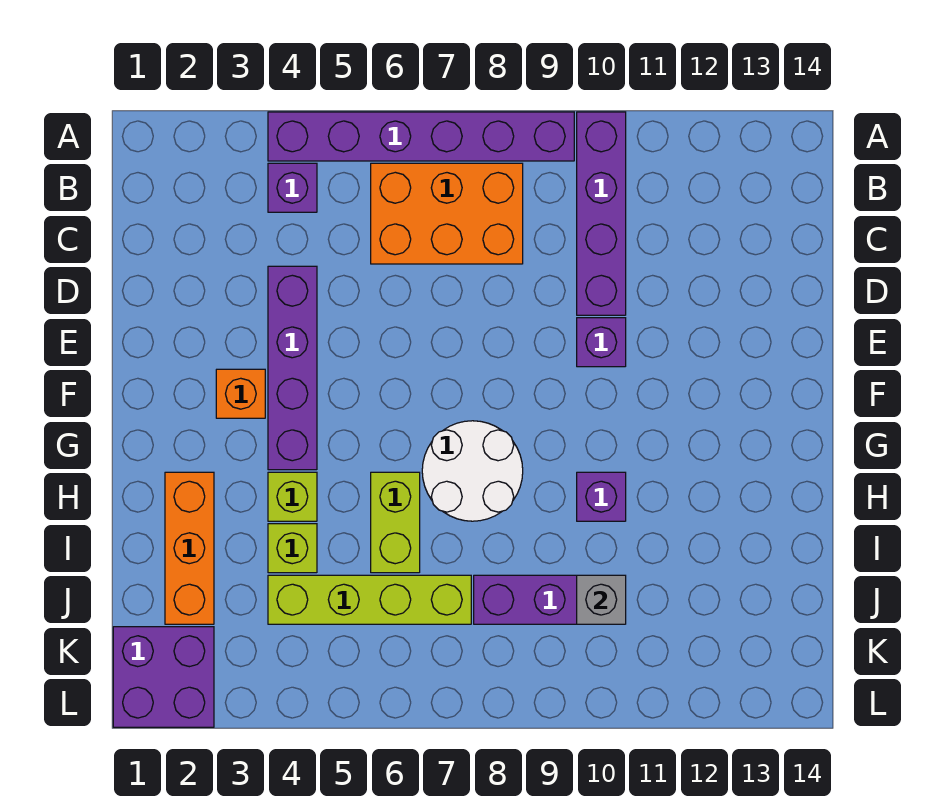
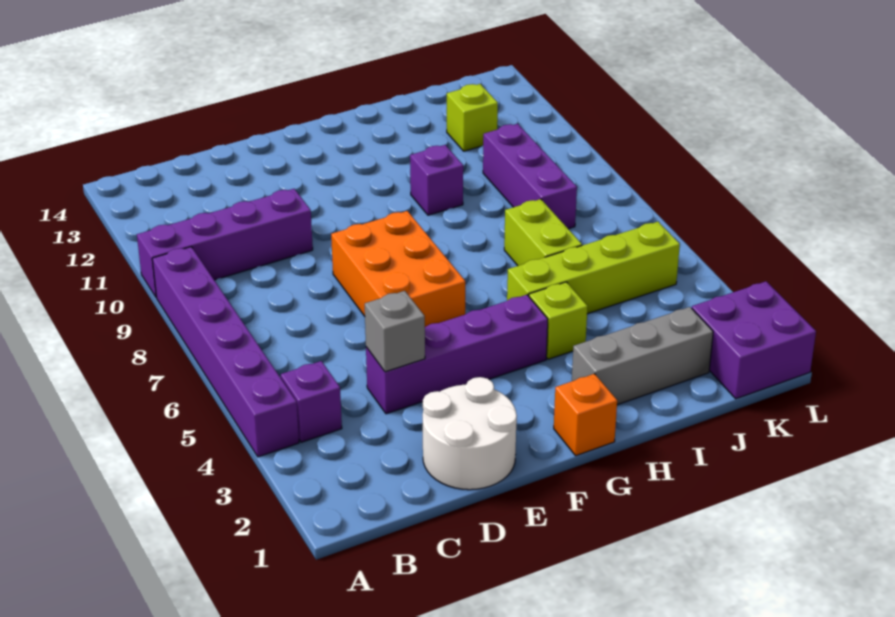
orange brick B6:C8 level 1 -> orange brick E6:F8 level 1
purple brick E10 level 1 -> none
orange brick F3 level 1 -> orange brick G1 level 1
white round brick G7:H8 level 1 -> white round brick D1:E2 level 1
orange brick H2:J2 level 1 -> grey brick H2:J2 level 1
lime brick H6:I6 level 1 -> lime brick I6:I7 level 1
lime brick I4 level 1 -> lime brick J12 level 1
lime brick J4:J7 level 1 -> lime brick H5:K5 level 1
grey brick J10 level 2 -> grey brick D4 level 2

